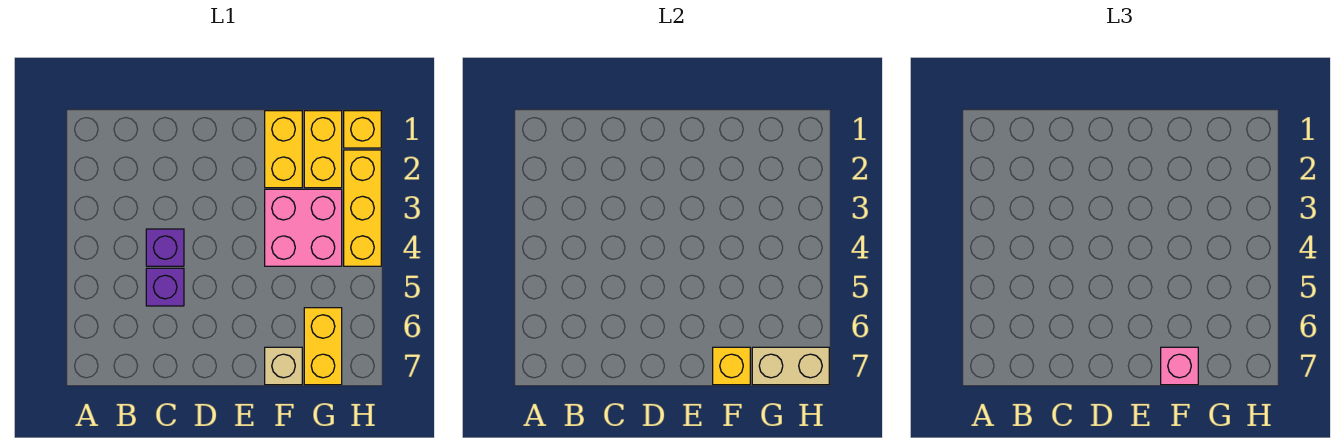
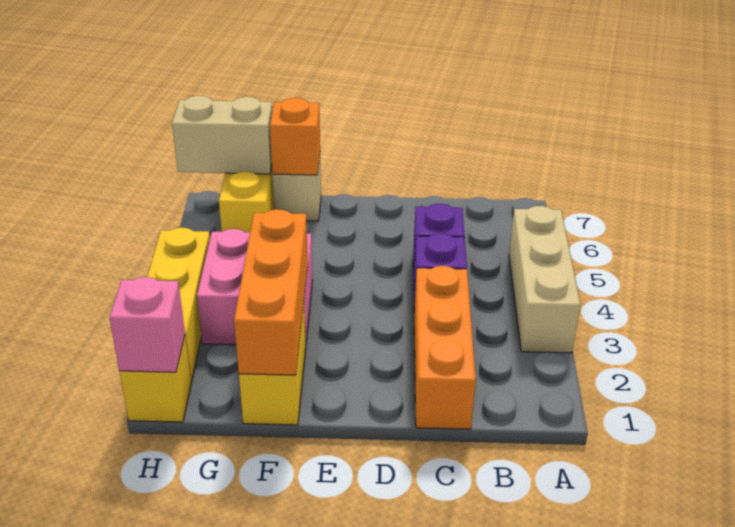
none -> tan brick A3:A5 level 1
none -> orange brick C1:C3 level 1
none -> orange brick F1:F3 level 2
yellow brick F7 level 2 -> orange brick F7 level 2
pink brick F7 level 3 -> pink brick H1 level 2
yellow brick G1:G2 level 1 -> none

